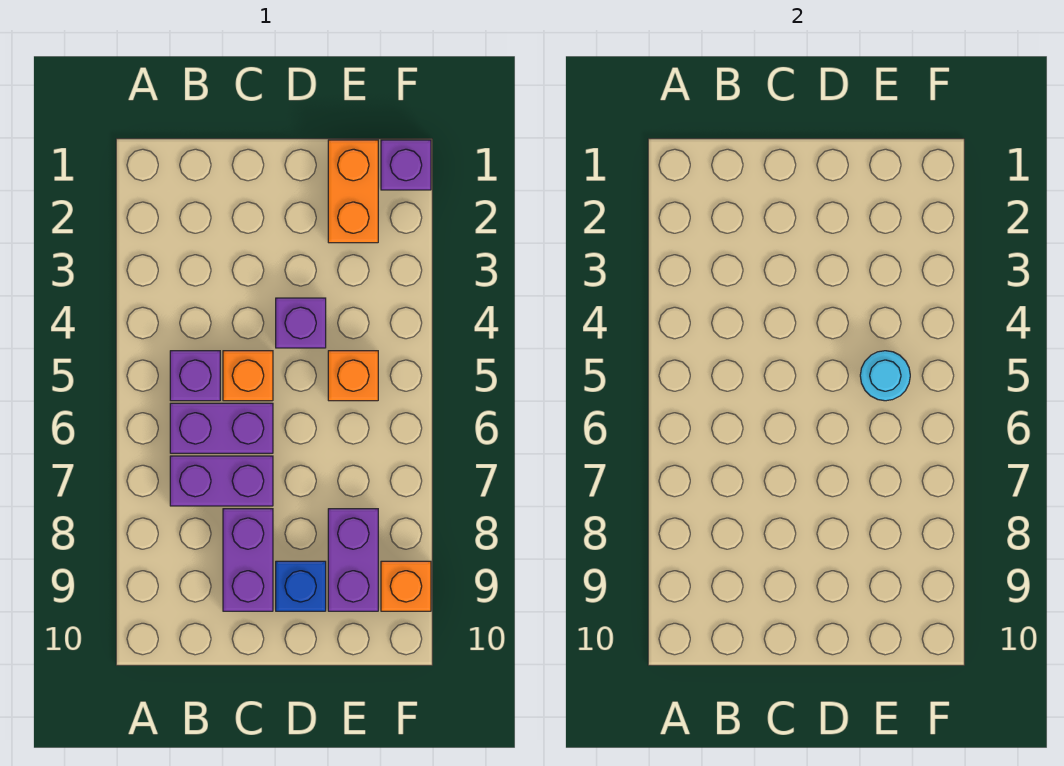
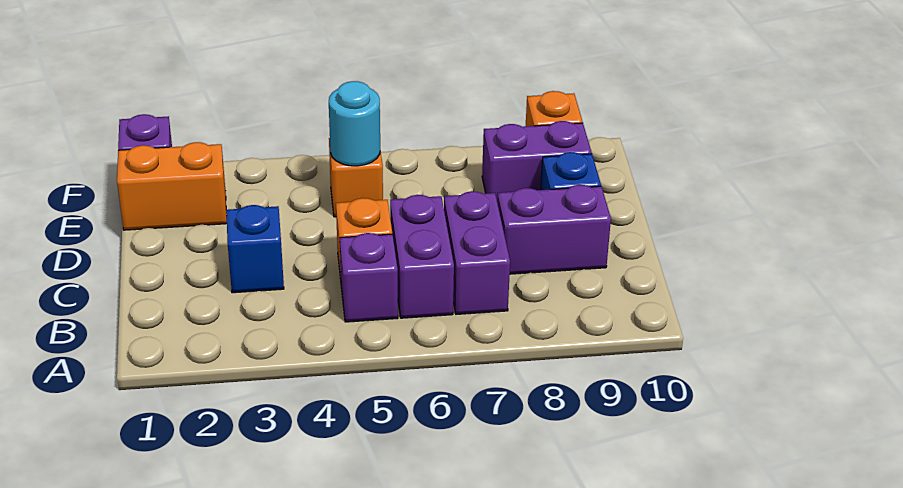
none -> blue brick C3 level 1
purple brick D4 level 1 -> none

